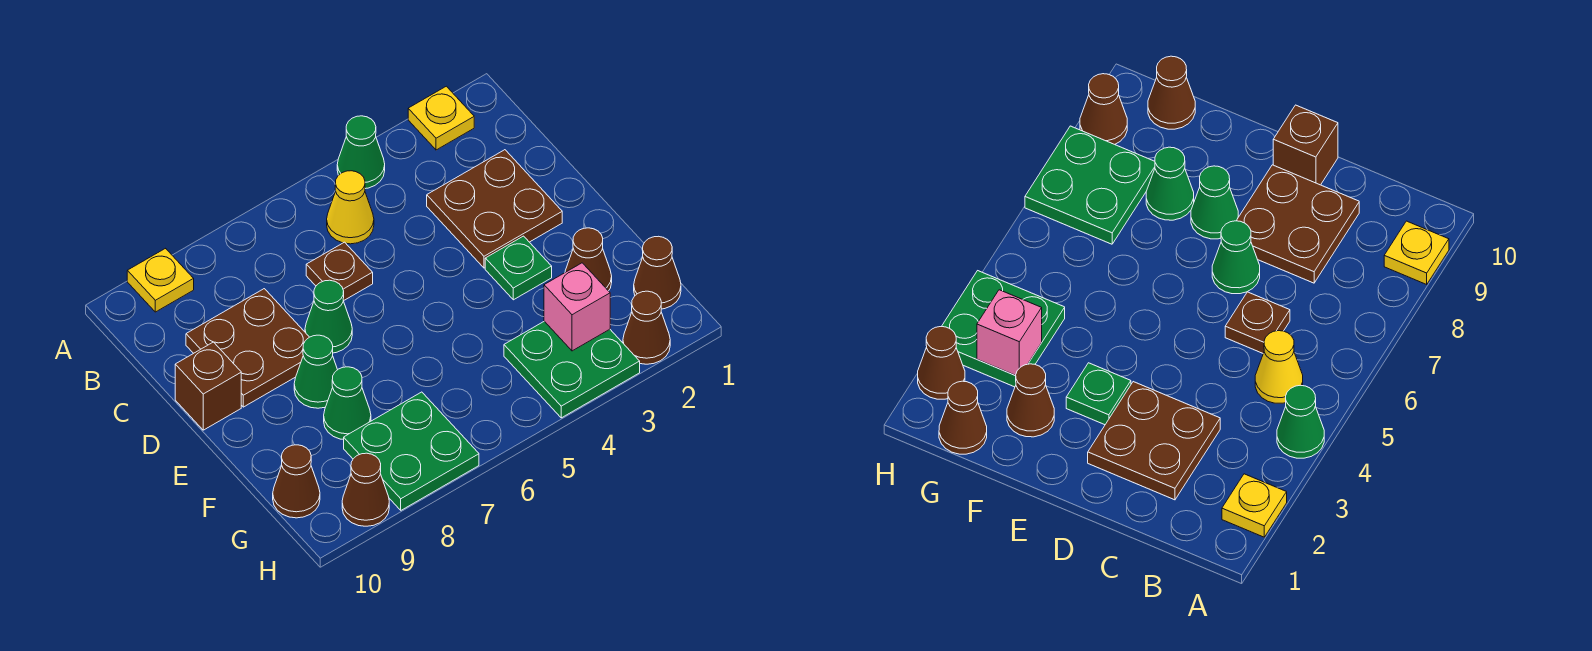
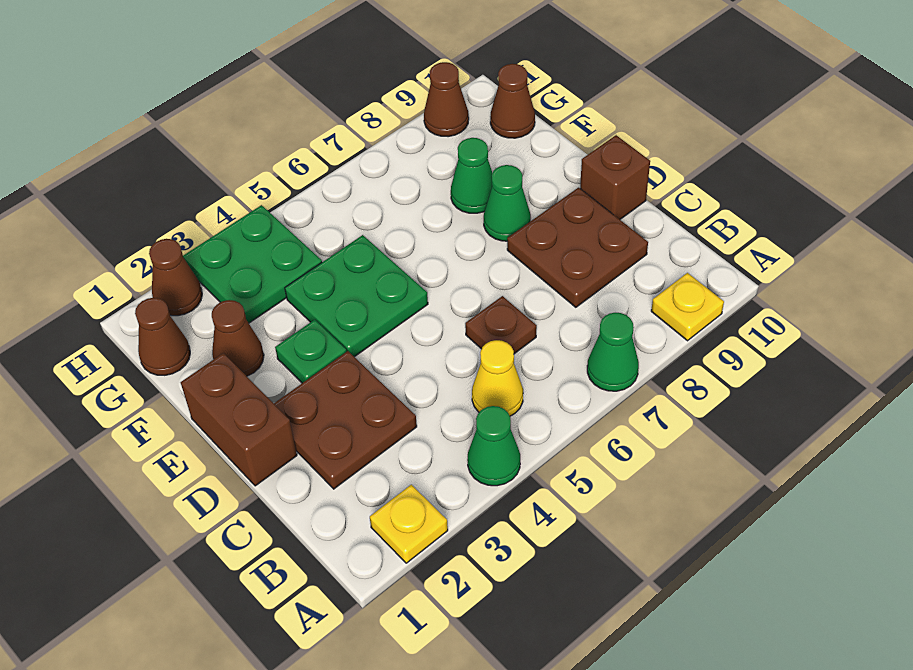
none -> brown brick D1:E1 level 1
green cone D7 level 1 -> green cone A7 level 1
pink brick G3 level 2 -> none
green plate G7:H8 level 1 -> green plate E4:F5 level 1

